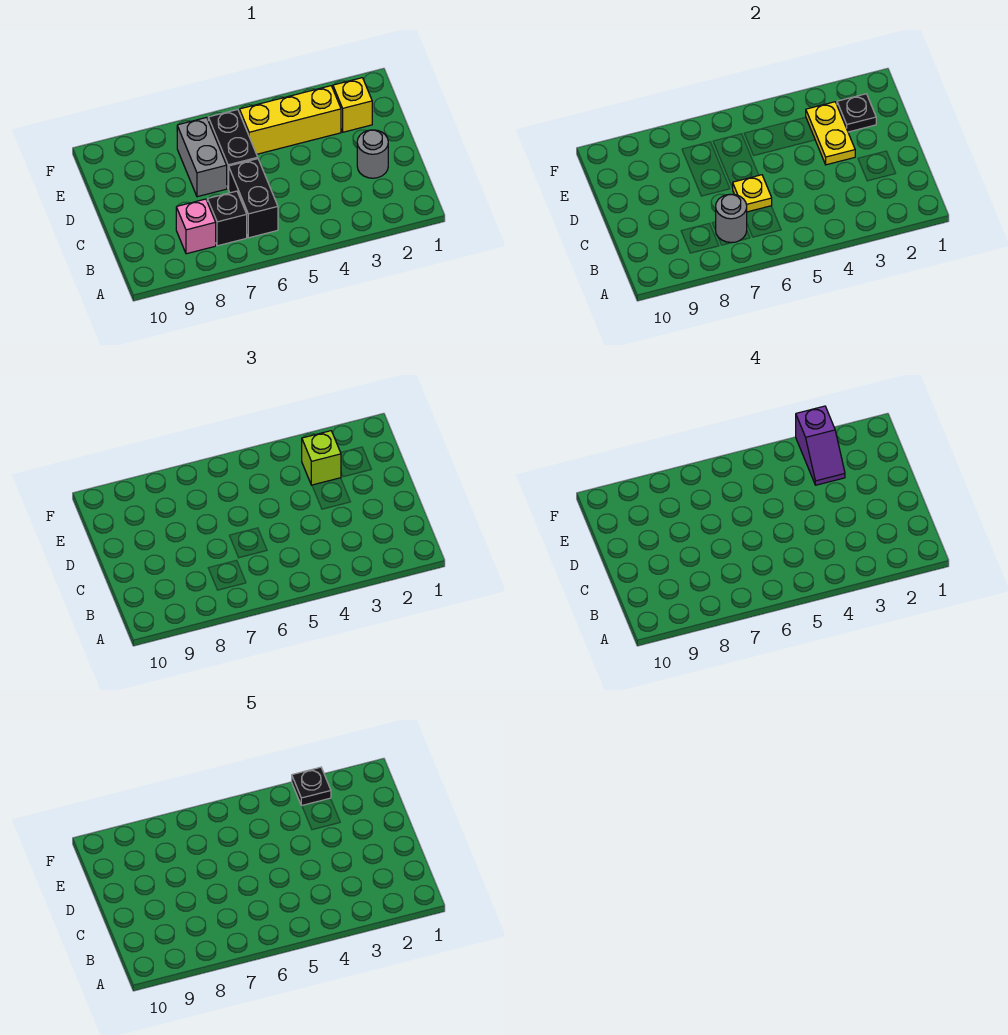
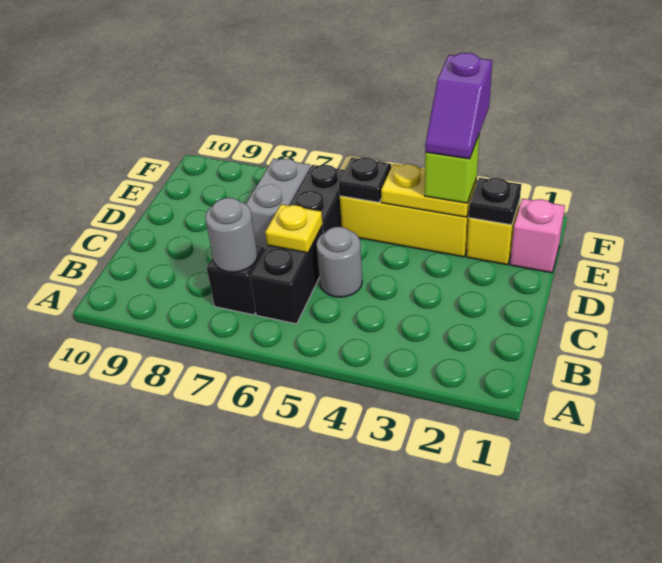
pink brick B8 level 1 -> pink brick E1 level 1
grey round brick C2 level 1 -> grey round brick C5 level 1
yellow plate D3:E3 level 2 -> yellow plate E3:E4 level 2
black plate F3 level 5 -> black plate E5 level 2

